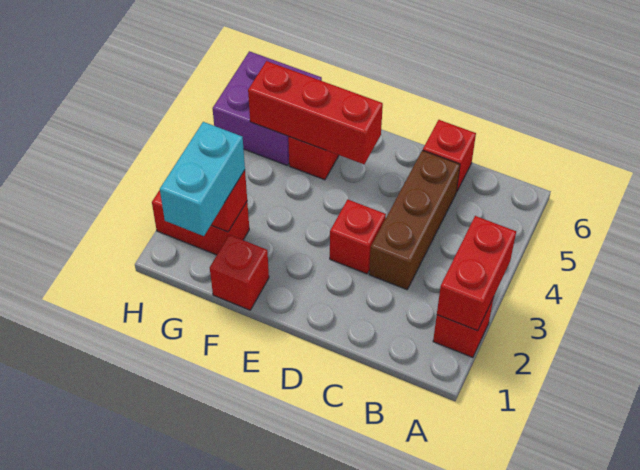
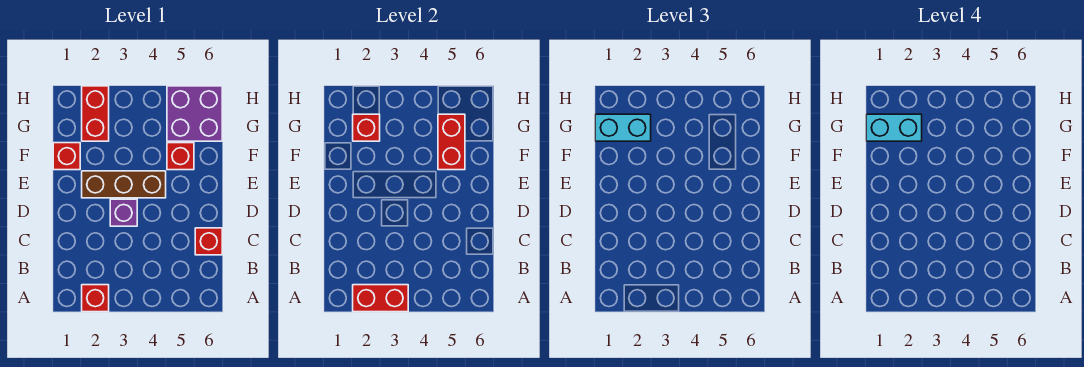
brown brick C3:C5 level 1 -> brown brick E2:E4 level 1
red brick D3 level 1 -> purple brick D3 level 1
red brick E5:G5 level 2 -> red brick F5:G5 level 2
none -> cyan brick G1:G2 level 4

